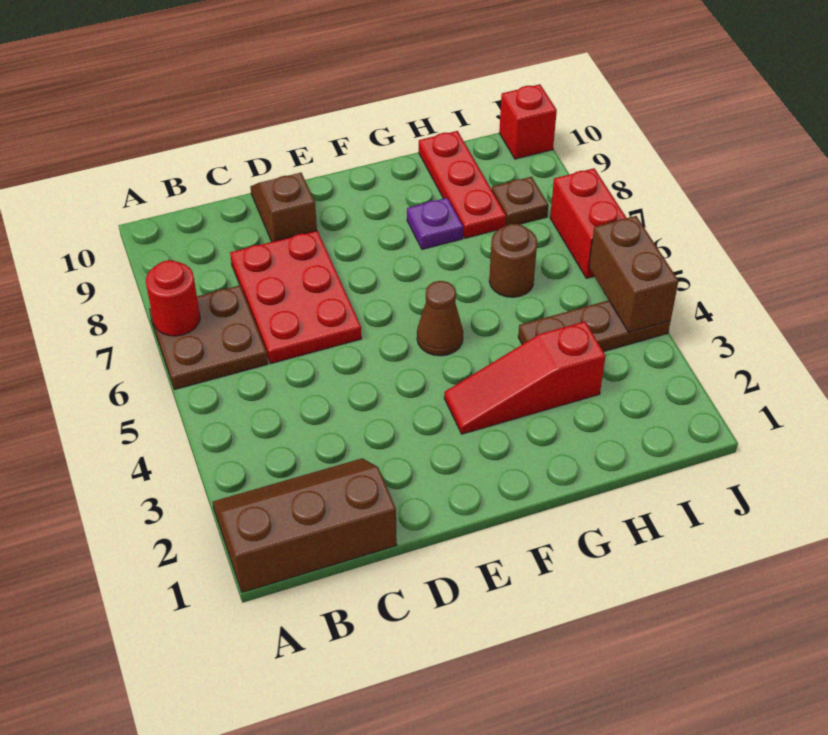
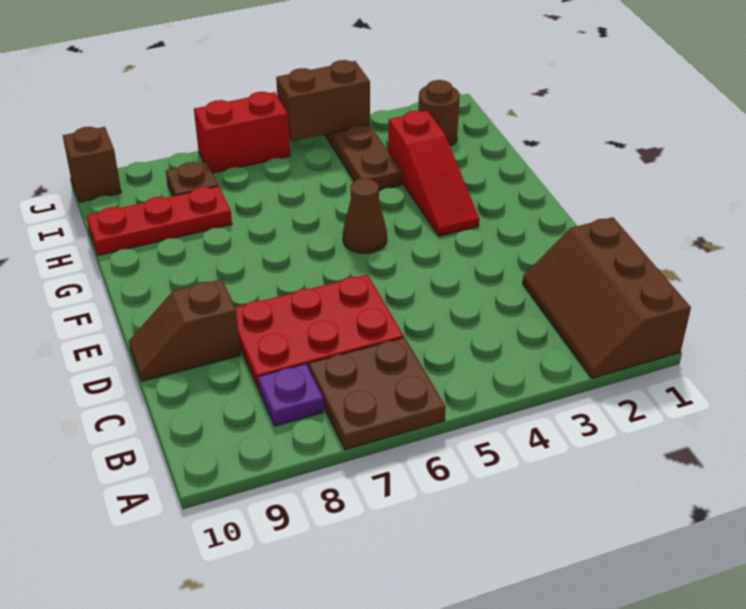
red round brick A7 level 2 -> none
purple plate G8 level 1 -> purple plate B8 level 1
brown round brick H6 level 1 -> brown round brick I2 level 1
red brick J10 level 1 -> brown brick J10 level 1

